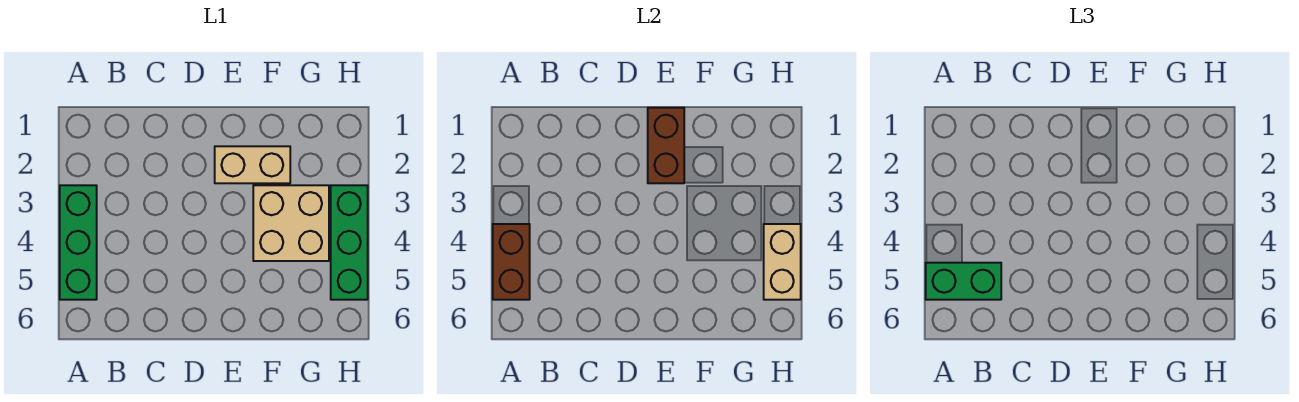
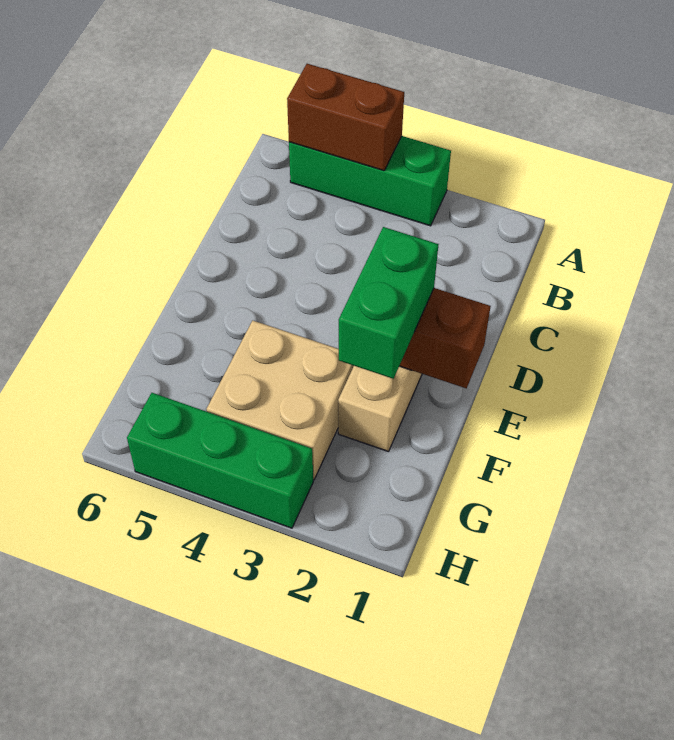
green brick A5:B5 level 3 -> green brick E2:F2 level 3
tan brick H4:H5 level 2 -> none

